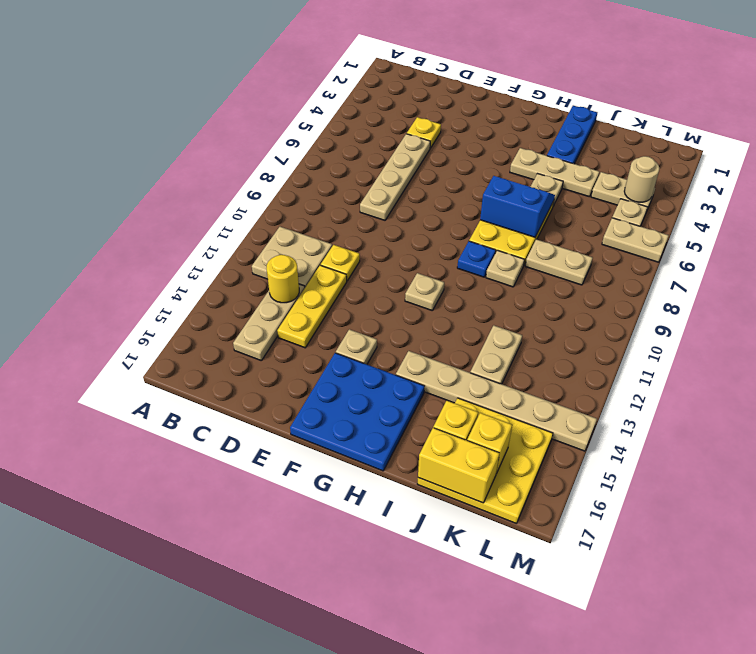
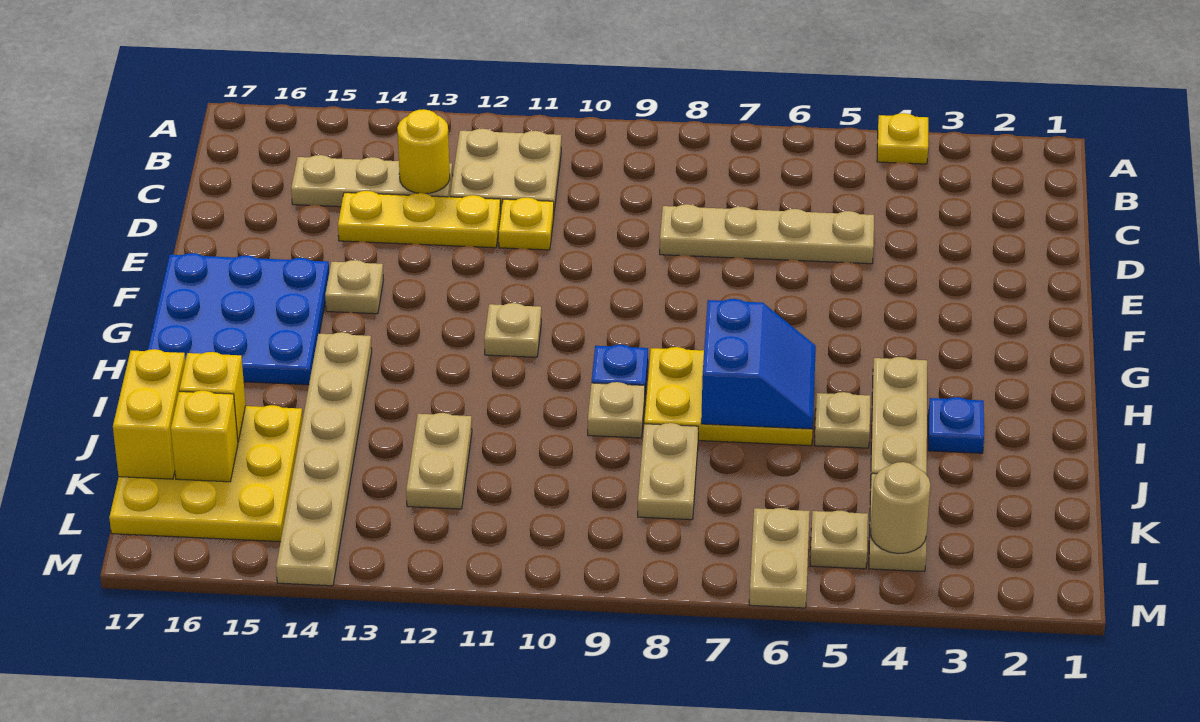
yellow plate D4 level 1 -> yellow plate A4 level 1
blue plate I1:I3 level 1 -> blue plate I3 level 1
tan plate J12:J13 level 1 -> tan plate J12:K12 level 1

